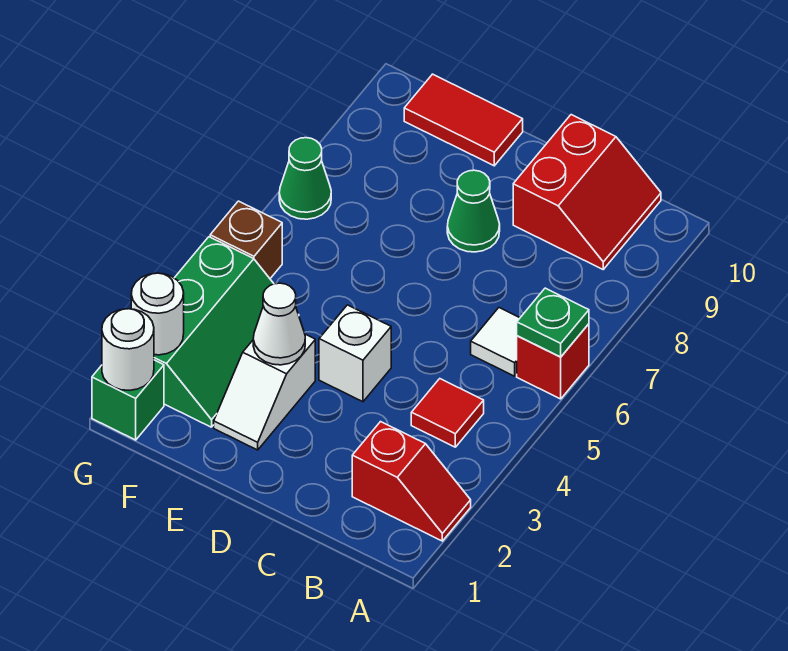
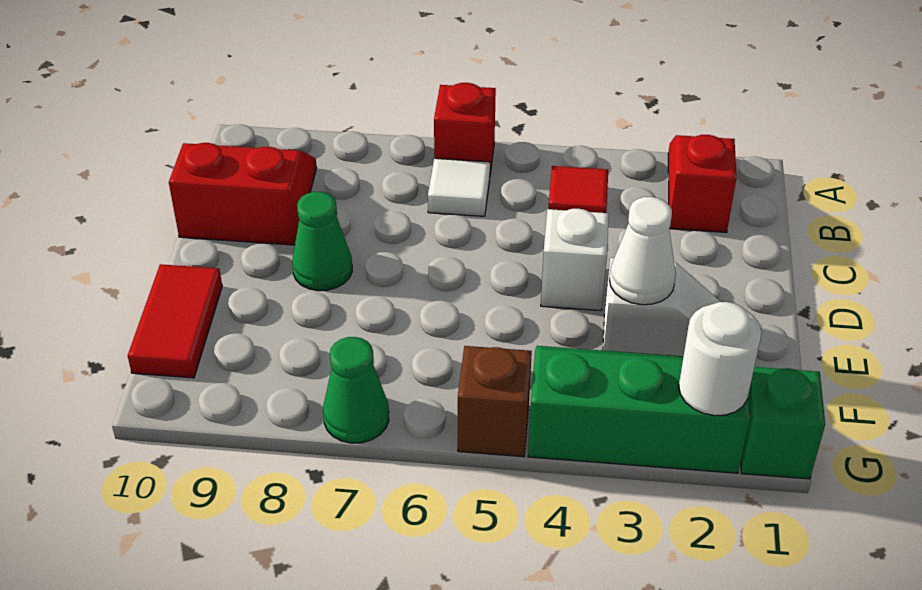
green plate A6 level 2 -> none
white round brick G1 level 2 -> none

